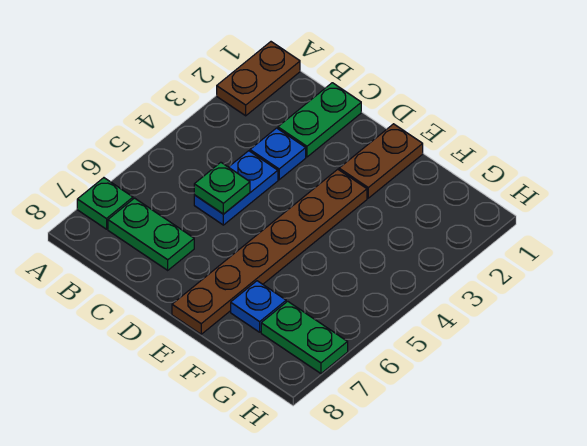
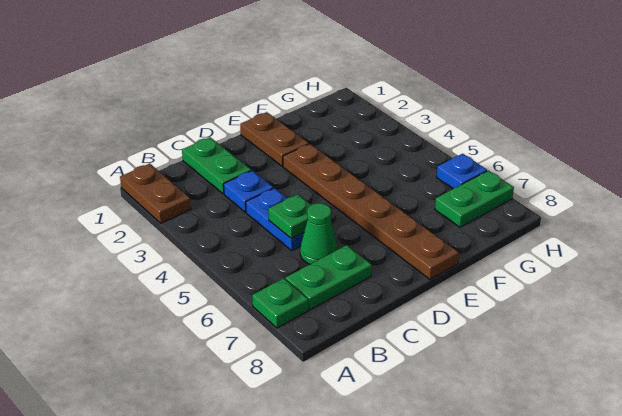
none -> green cone C6 level 1
blue plate F7 level 1 -> blue plate H6 level 1

